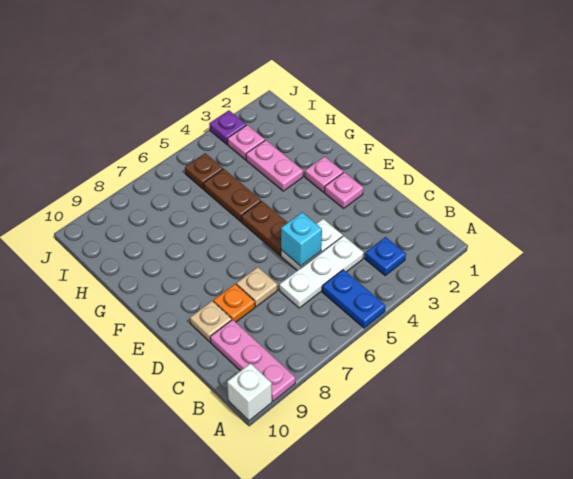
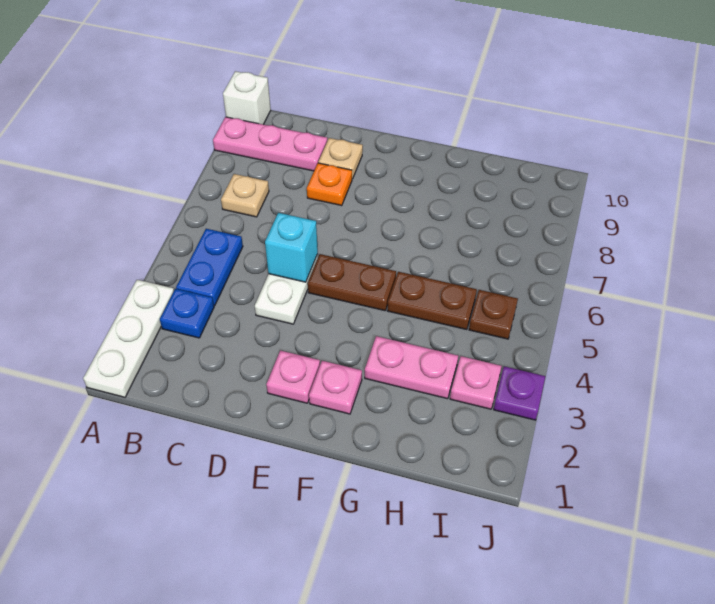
blue plate A5:B5 level 1 -> blue plate B4:B5 level 1
white plate C4:C6 level 1 -> white plate A1:A3 level 1
tan plate D7 level 1 -> tan plate B7 level 1

